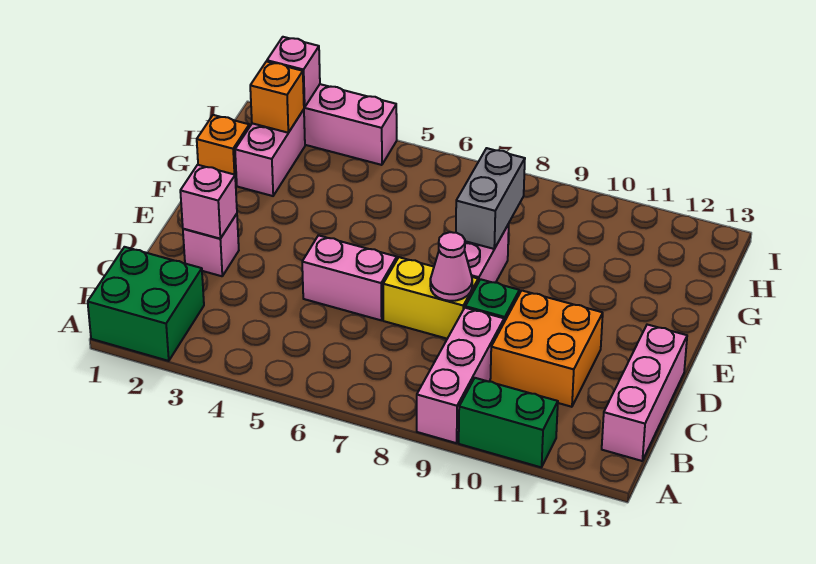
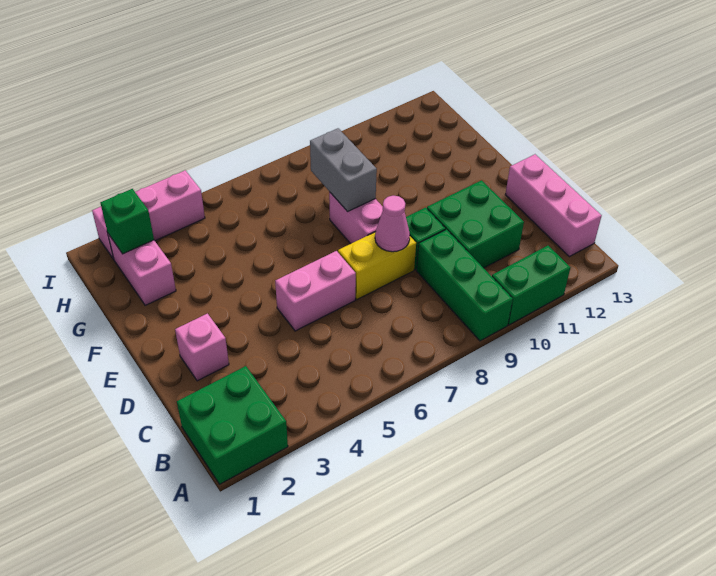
pink brick A9:C9 level 1 -> green brick A9:C9 level 1
orange brick C10:D11 level 1 -> green brick C10:D11 level 1
pink brick D2 level 2 -> none
orange brick G1 level 1 -> none
orange brick H2 level 2 -> green brick H2 level 2
pink brick I2 level 2 -> none

